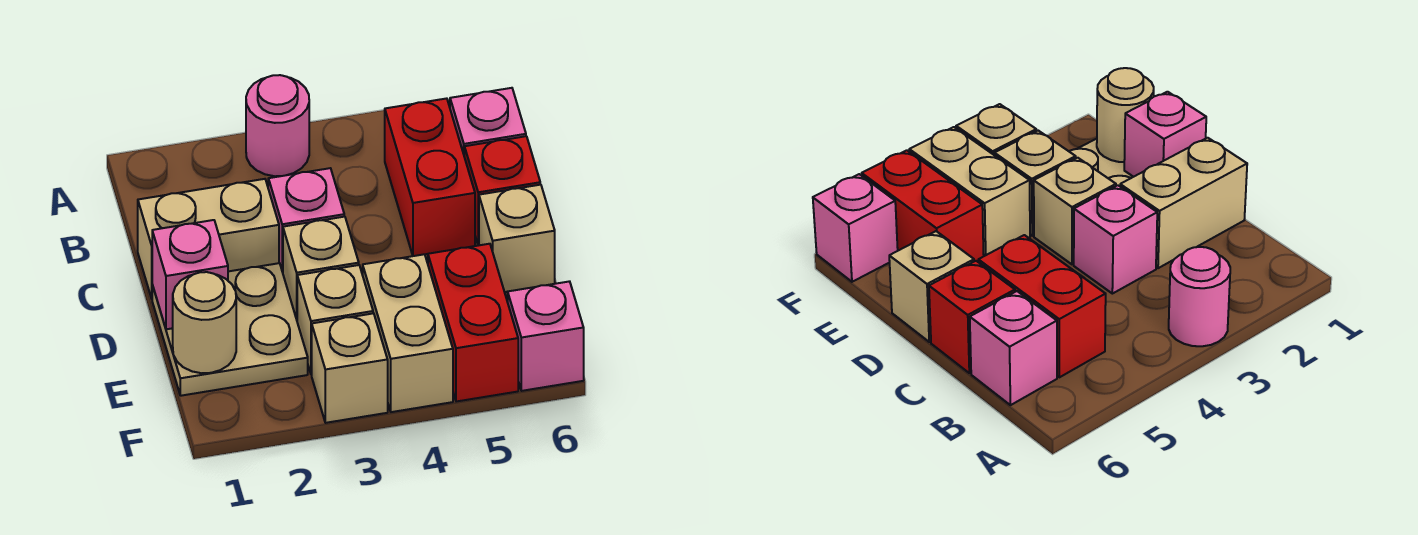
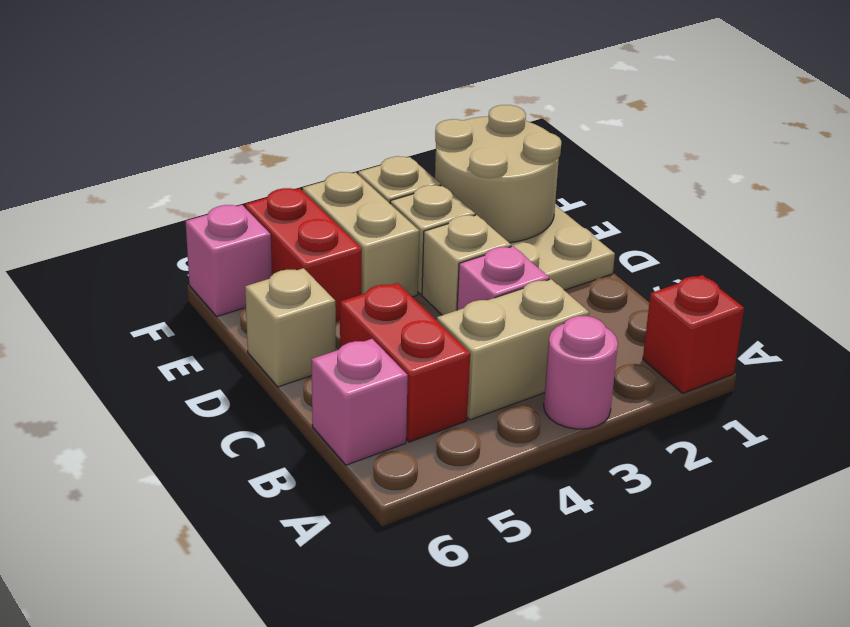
tan brick C1:C2 level 1 -> tan brick B3:B4 level 1
red brick C6 level 1 -> red brick A1 level 1
pink brick D1 level 2 -> none
tan round brick E1 level 2 -> tan round brick E1:F2 level 2

